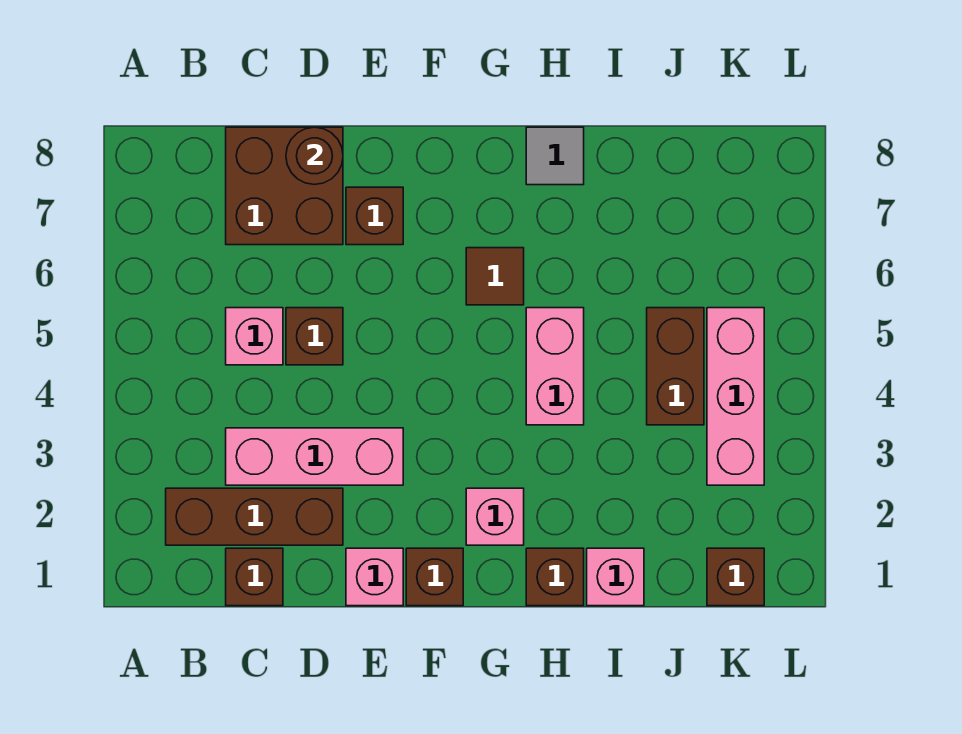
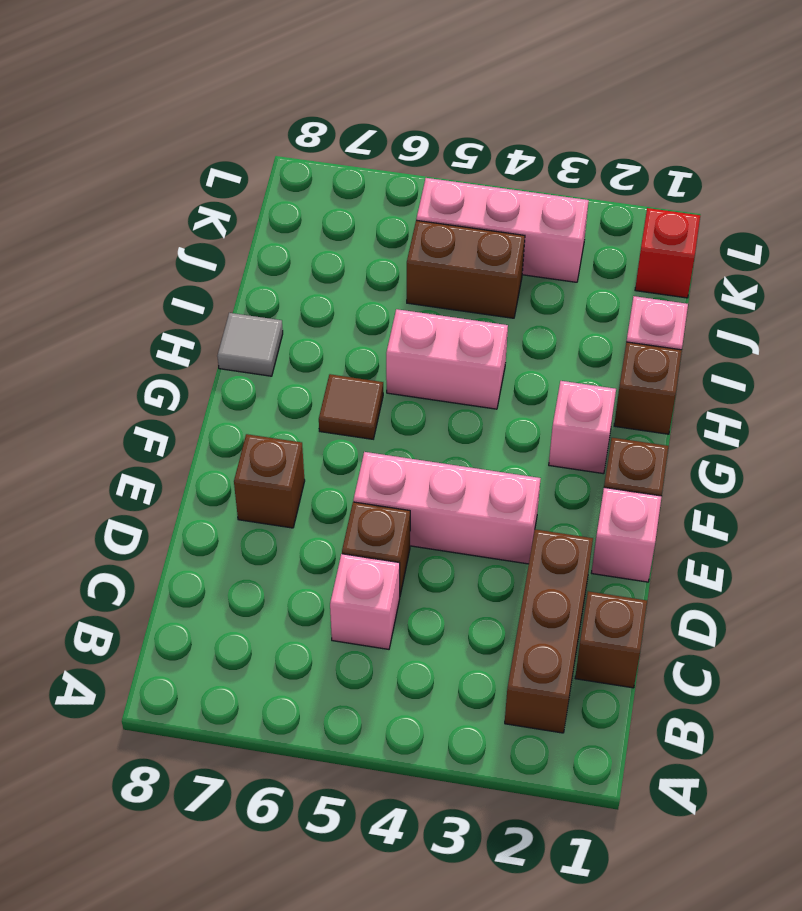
pink brick C3:E3 level 1 -> pink brick E3:E5 level 1
brown brick C7:D8 level 1 -> none
brown round brick D8 level 2 -> none
brown brick K1 level 1 -> red brick K1 level 1

